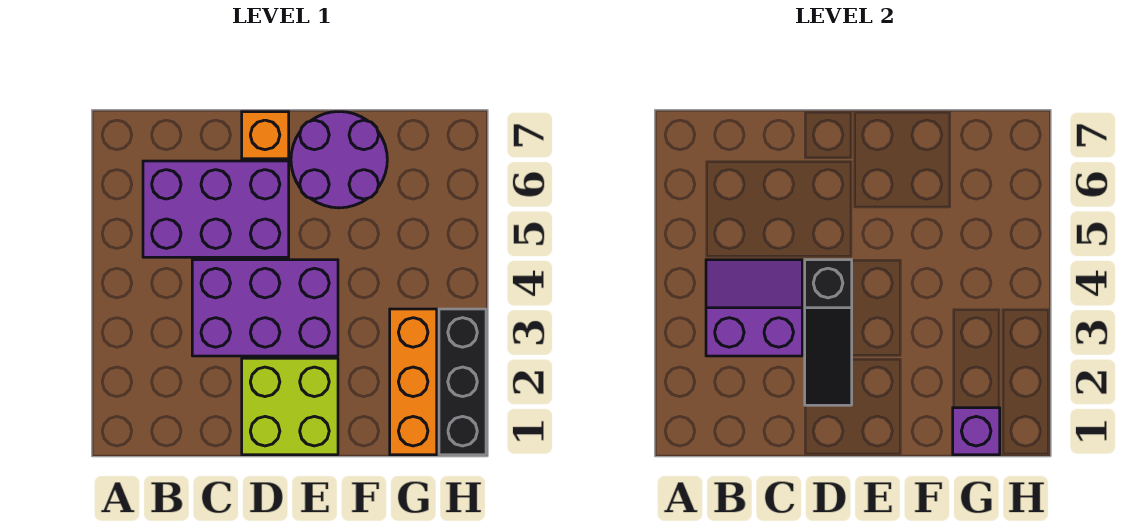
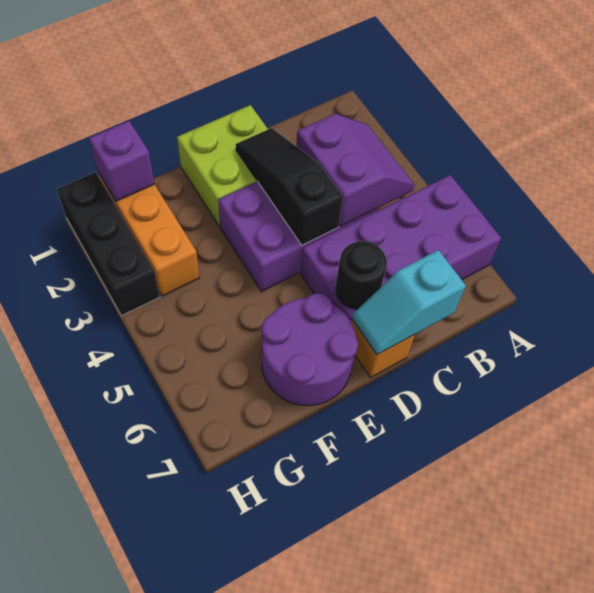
purple slope B3:C4 level 2 top 3 -> purple slope B3:C4 level 2 top C
purple brick B5:D6 level 1 -> purple brick A5:D6 level 1
none -> cyan slope C7:D7 level 2 top C
none -> black round brick D6 level 2

